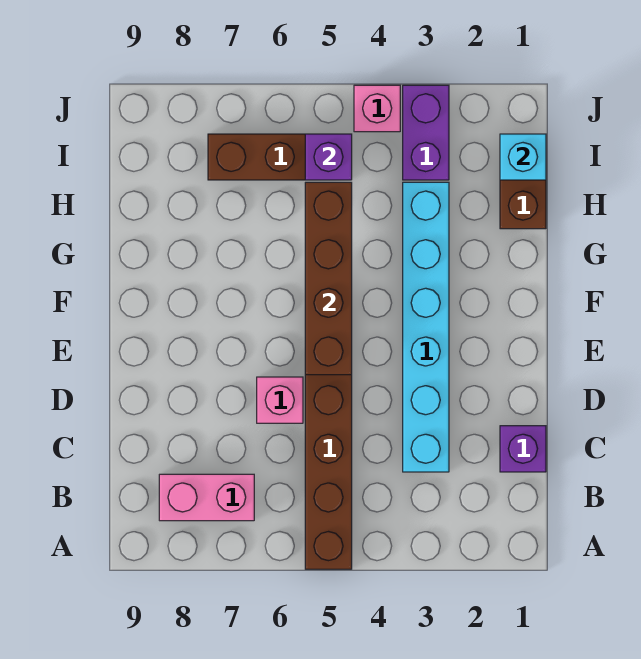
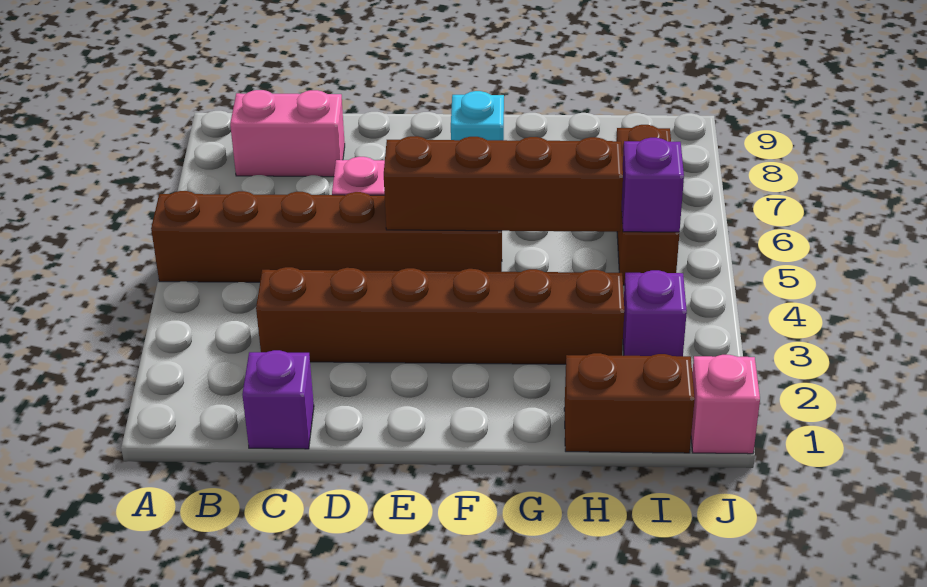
pink brick B7:B8 level 1 -> pink brick B8:C8 level 1
cyan brick C3:H3 level 1 -> brown brick C3:H3 level 1
cyan brick I1 level 2 -> cyan brick F8 level 1
purple brick I3:J3 level 1 -> purple brick I3 level 1
pink brick J4 level 1 -> pink brick J1 level 1

